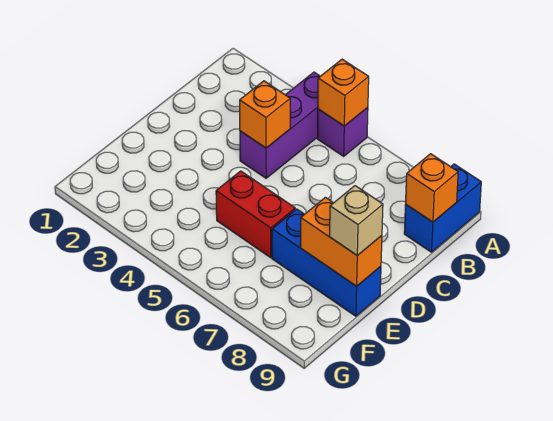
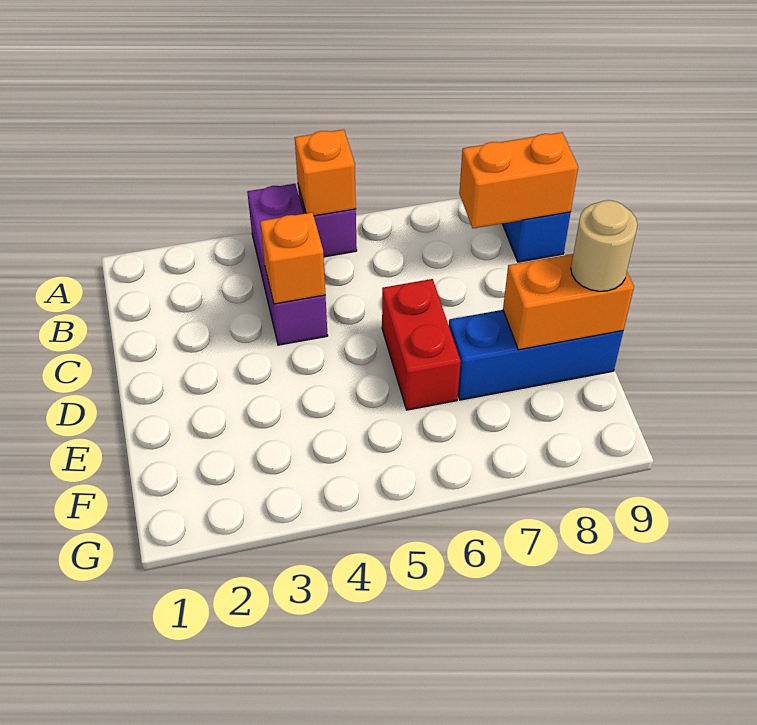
orange brick B9 level 2 -> orange brick B8:B9 level 2
red brick E5:E6 level 1 -> red brick D6:E6 level 1
tan brick E9 level 3 -> tan round brick E9 level 3

